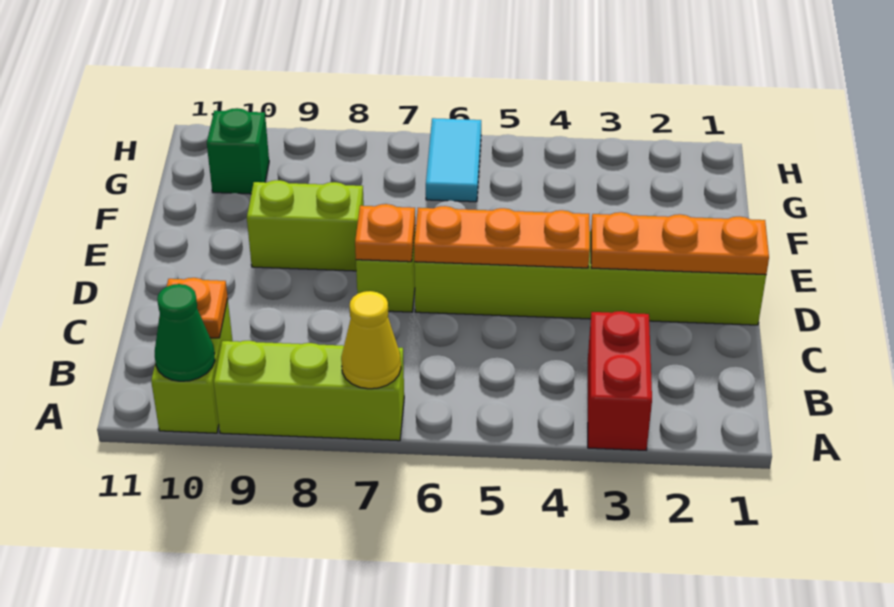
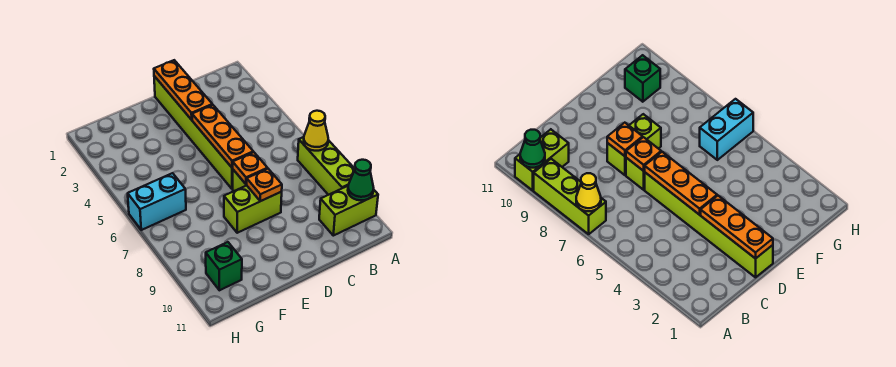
red brick A3:B3 level 1 -> none
orange plate B10 level 2 -> orange plate D8 level 2
lime brick E8:E9 level 1 -> lime brick D8:E8 level 1
cyan tile G6:H6 level 1 -> cyan brick G6:H6 level 1

